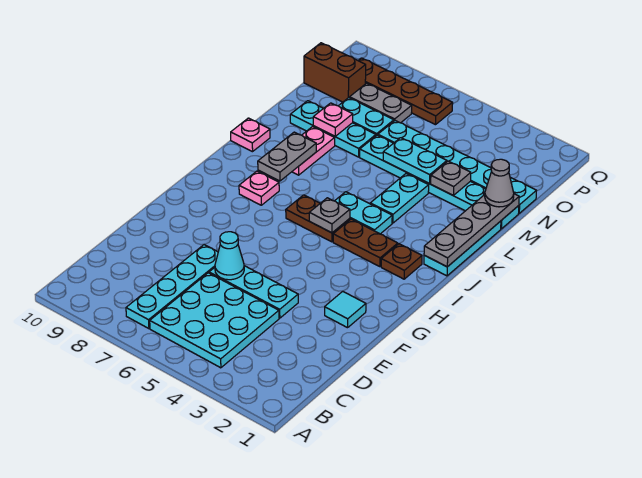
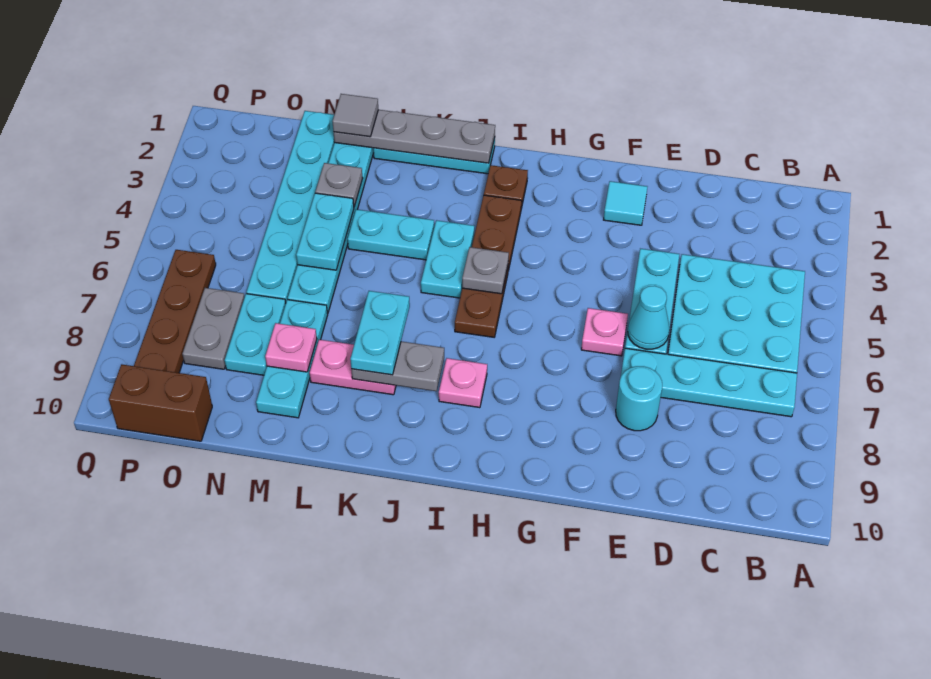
none -> cyan round brick E8 level 1
none -> cyan plate K7:K8 level 3
pink plate K10 level 1 -> pink plate F6 level 1
grey cone M1 level 3 -> grey tile M1 level 3
brown brick O9:O10 level 1 -> brown brick O10:P10 level 1

